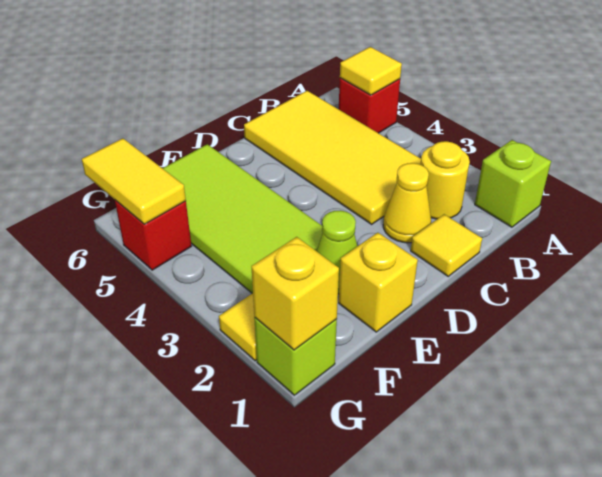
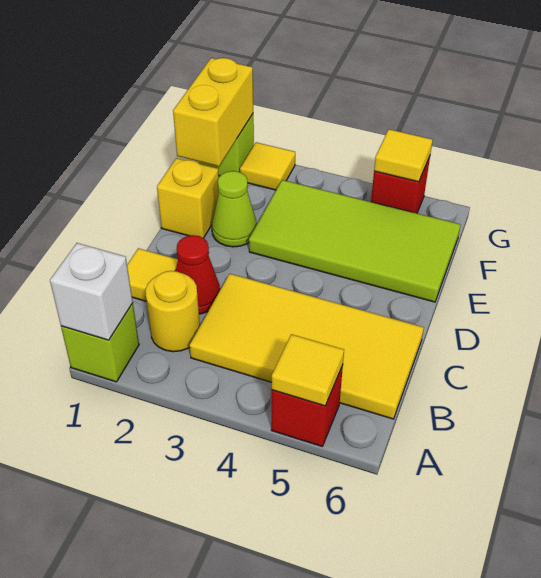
none -> white brick A1 level 2
yellow cone C2 level 1 -> red cone C2 level 1
yellow brick G1 level 2 -> yellow brick F1:G1 level 2
yellow tile G5:G6 level 2 -> yellow tile G5 level 2

